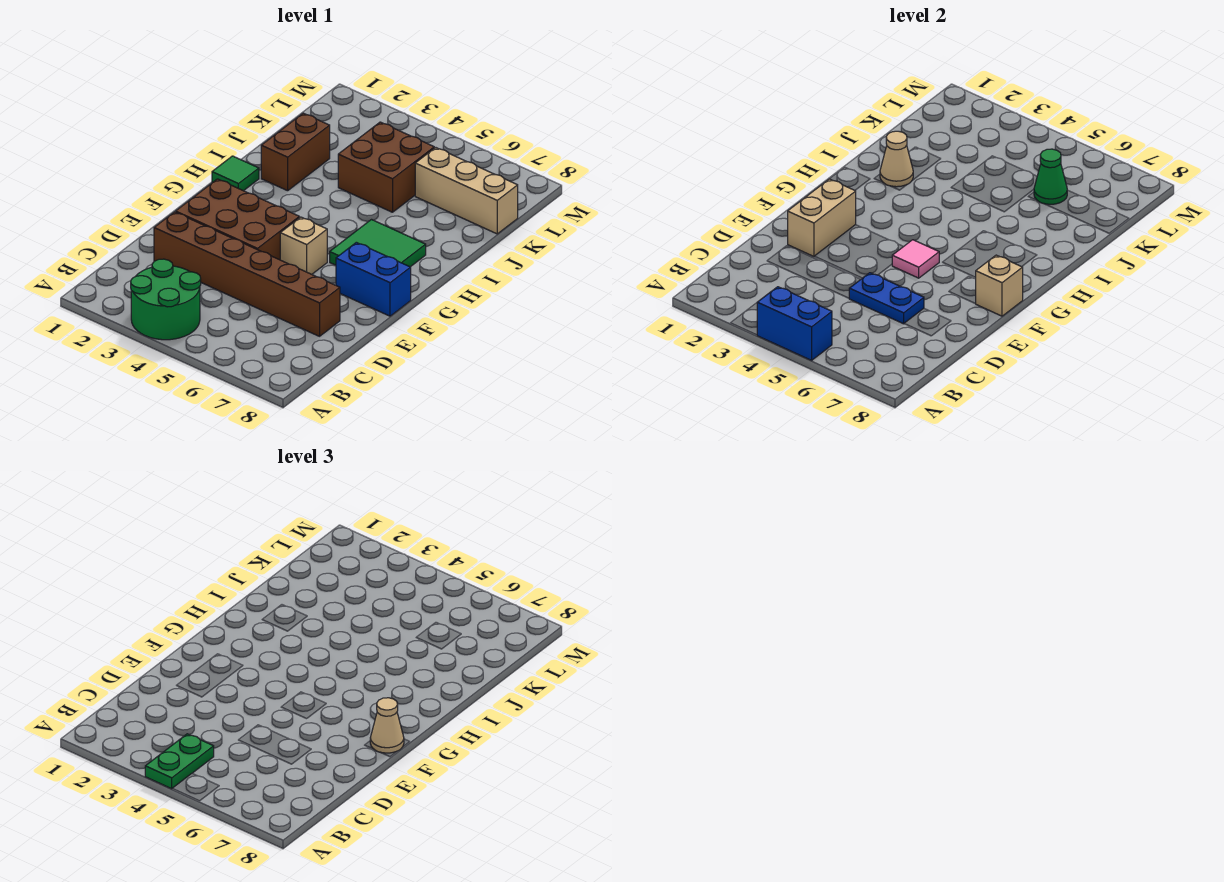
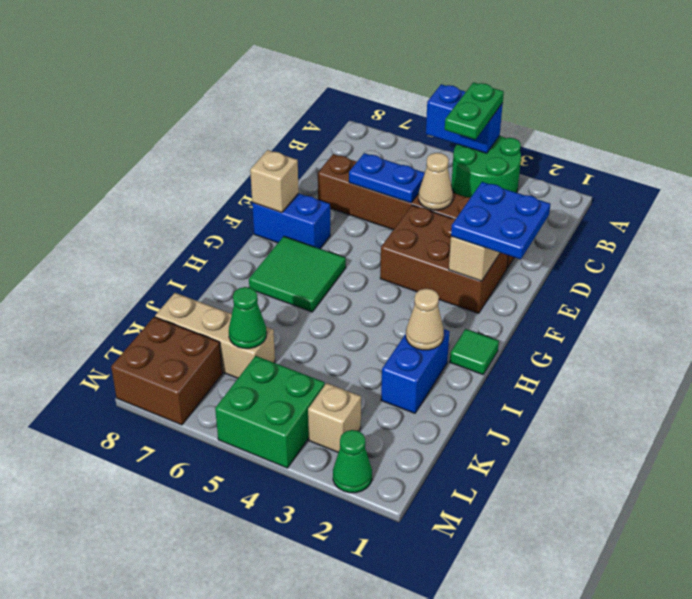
none -> blue plate E1:F2 level 3
tan brick F5 level 1 -> tan brick L3 level 1
pink tile F5 level 2 -> none
tan cone F8 level 3 -> tan cone D4 level 2
brown brick I2:J2 level 1 -> blue brick I2:J2 level 1
brown brick J4:K5 level 1 -> brown brick L7:M8 level 1
none -> green brick L4:M5 level 1
none -> green cone M2 level 1

